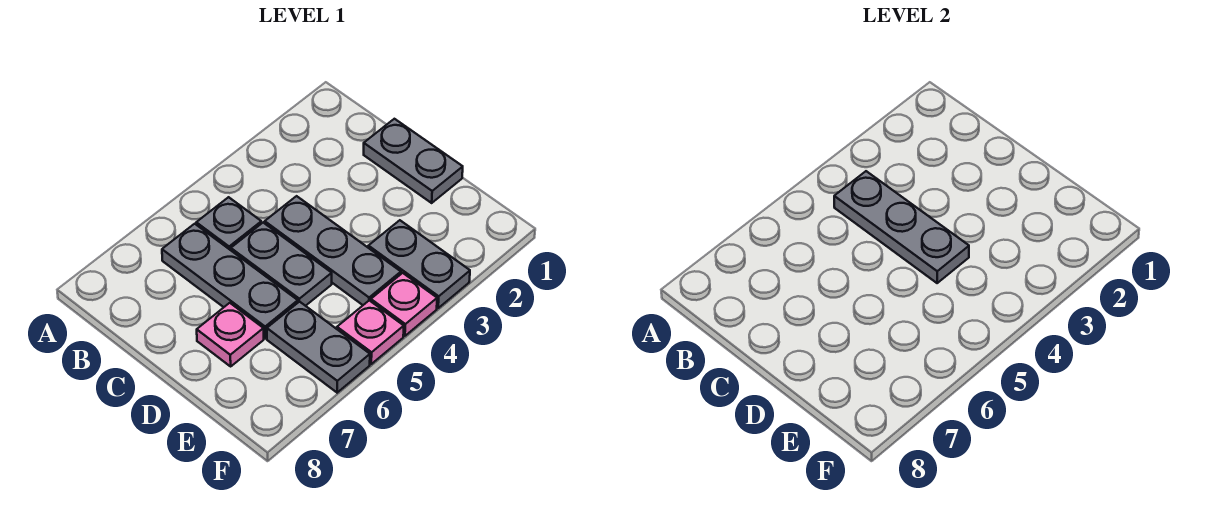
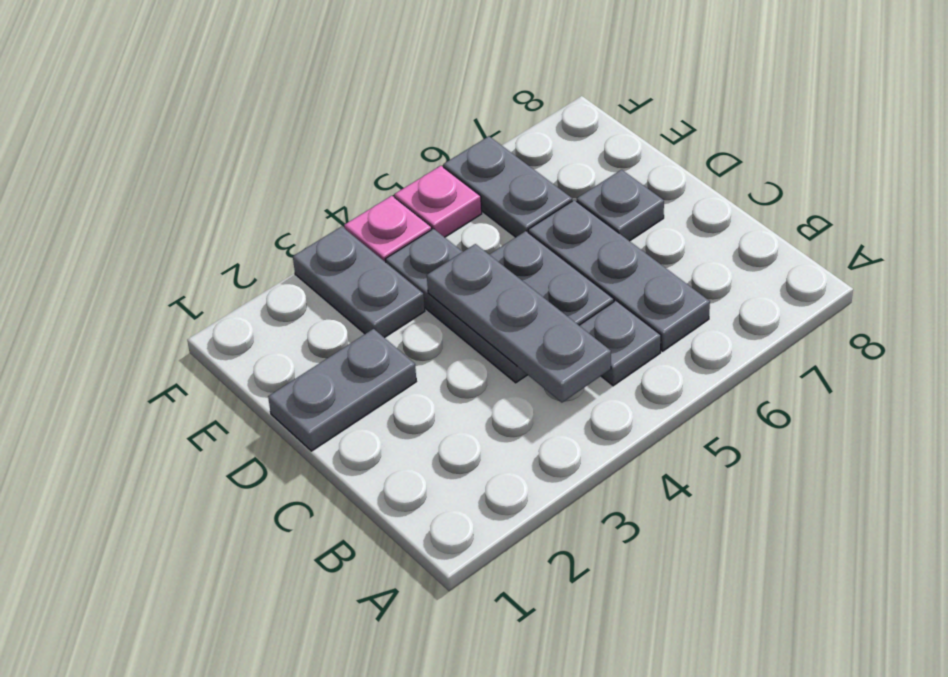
grey plate C1:D1 level 1 -> grey plate D1:D2 level 1
pink plate D7 level 1 -> grey plate D7 level 1

